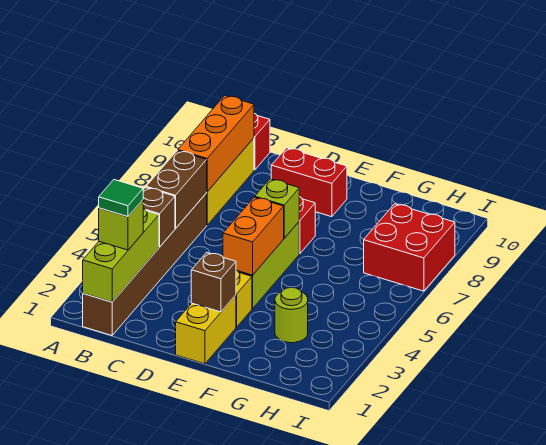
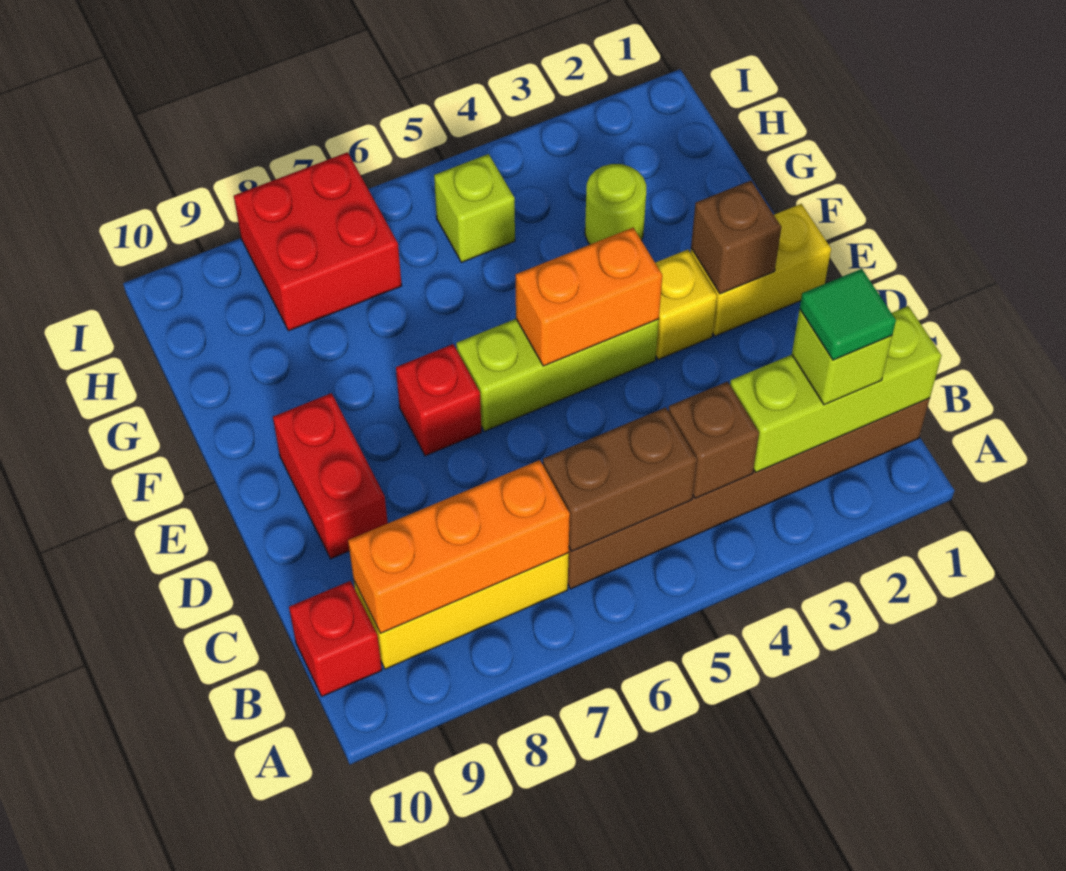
lime brick E6 level 2 -> lime brick H5 level 1

